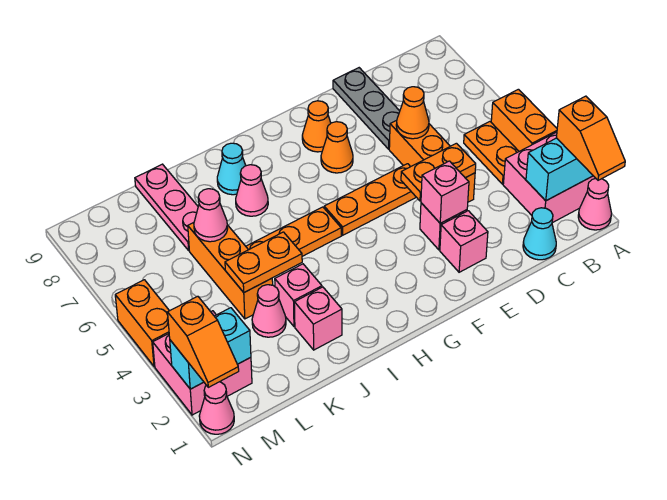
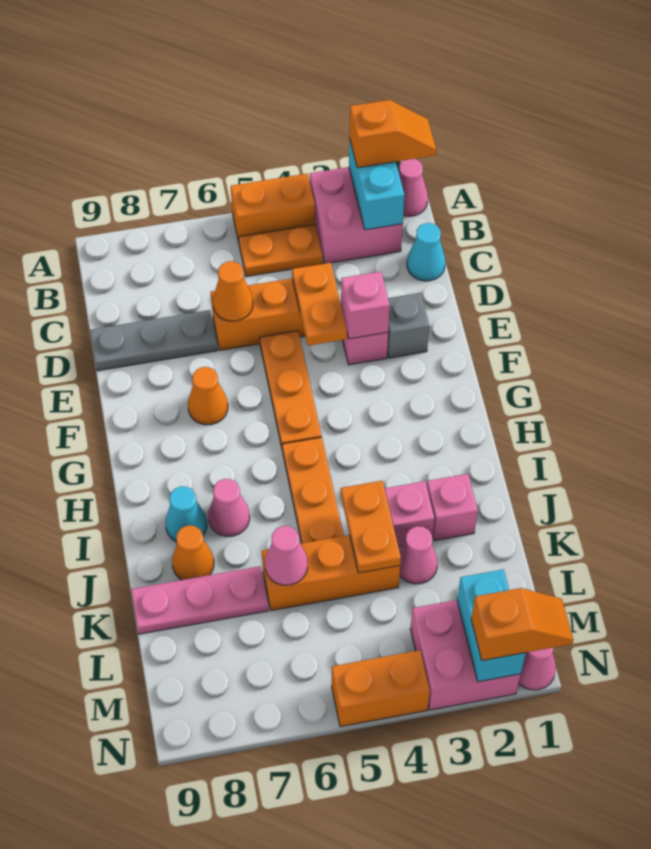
pink brick E2 level 1 -> grey brick E2 level 1
orange cone F8 level 1 -> orange cone J8 level 1

